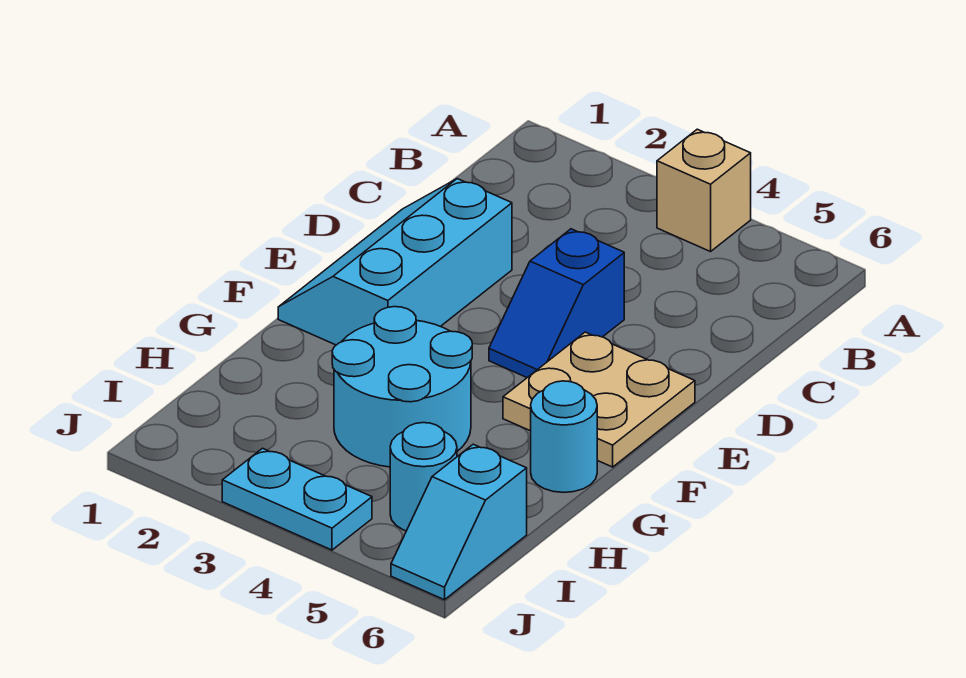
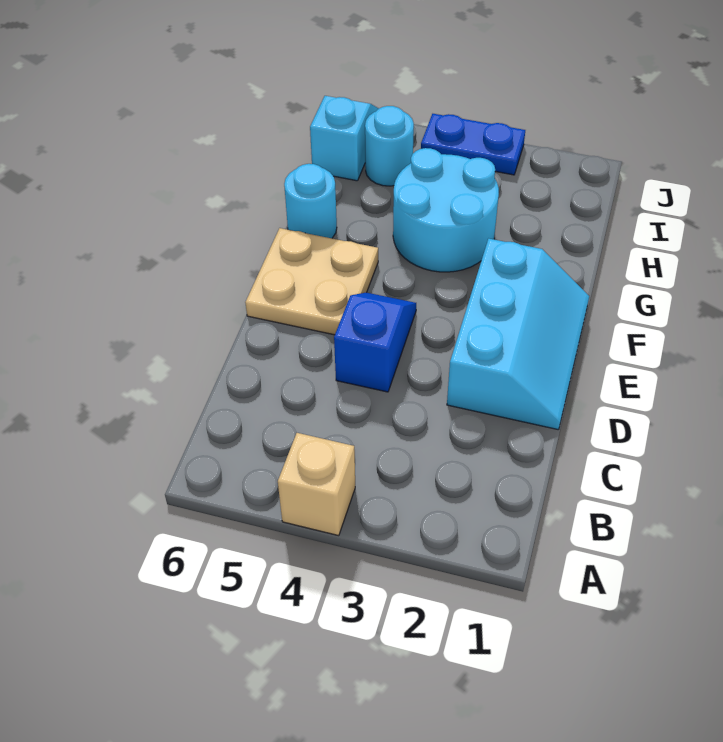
cyan plate J3:J4 level 1 -> blue plate J3:J4 level 1

